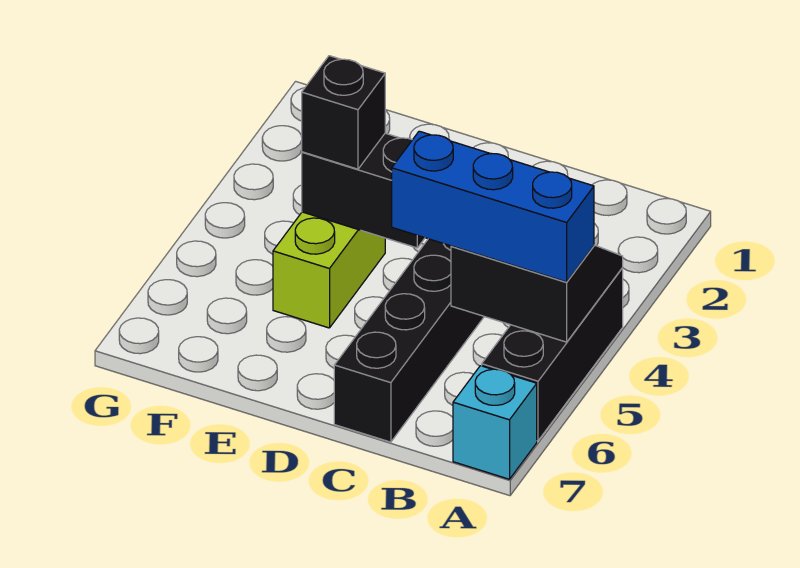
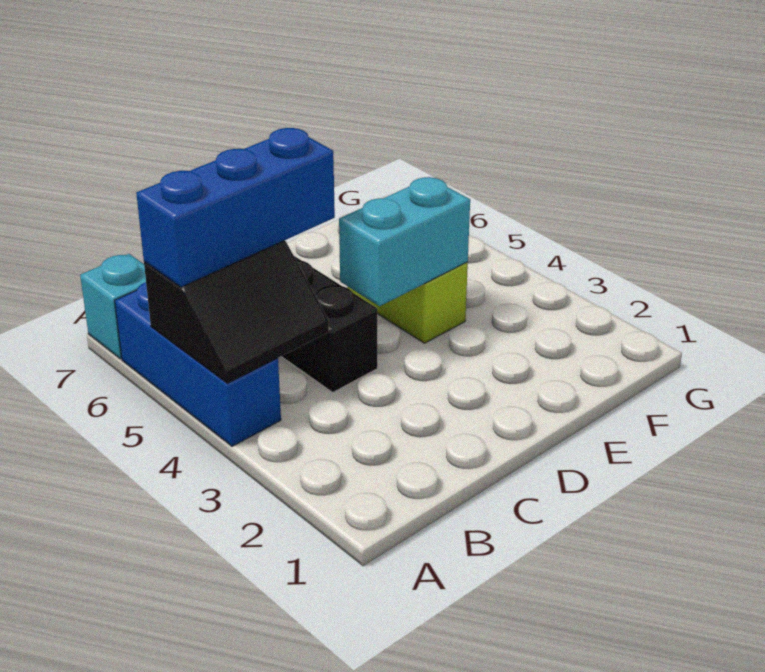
black brick A4:A6 level 1 -> blue brick A4:A6 level 1
black brick D4:E4 level 2 -> cyan brick D4:E4 level 2
black brick E4 level 3 -> none

